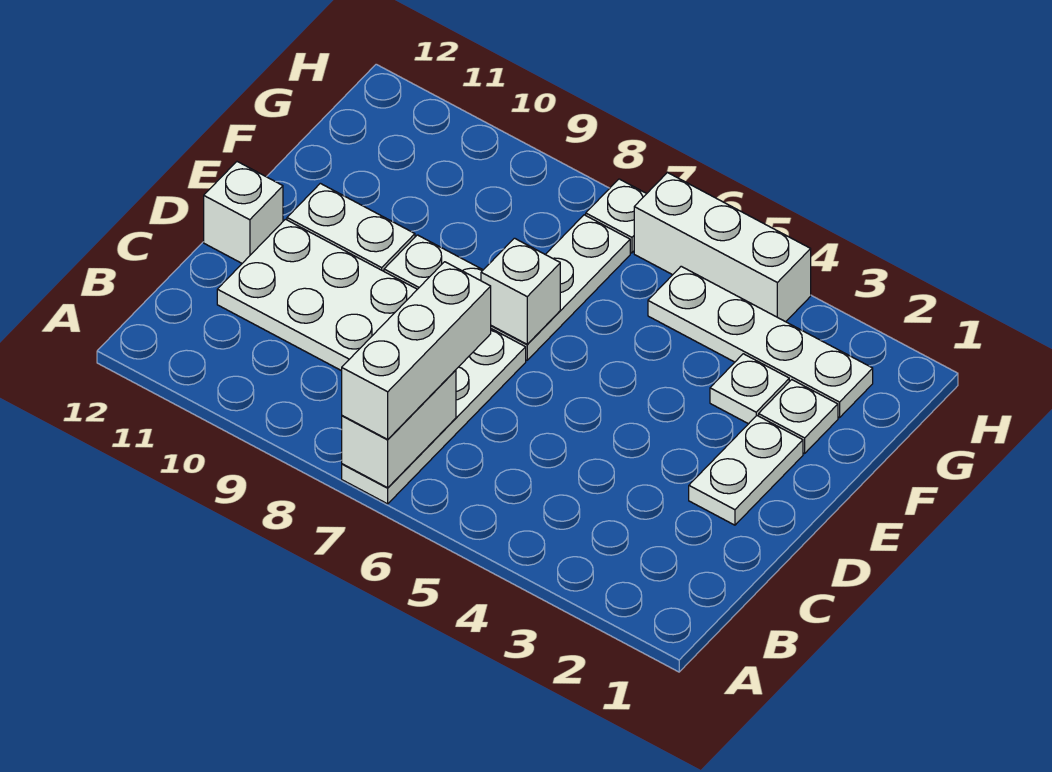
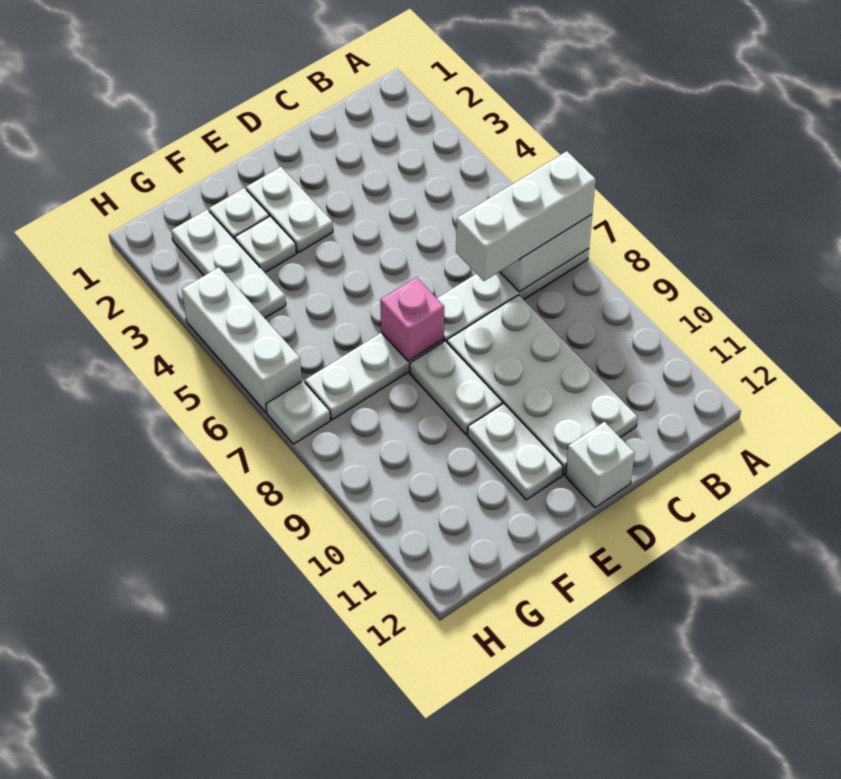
white plate D2:E2 level 1 -> white plate E2:E3 level 1
white brick E7 level 2 -> pink brick E7 level 2
white plate G2:G5 level 1 -> white plate G2:G4 level 1

